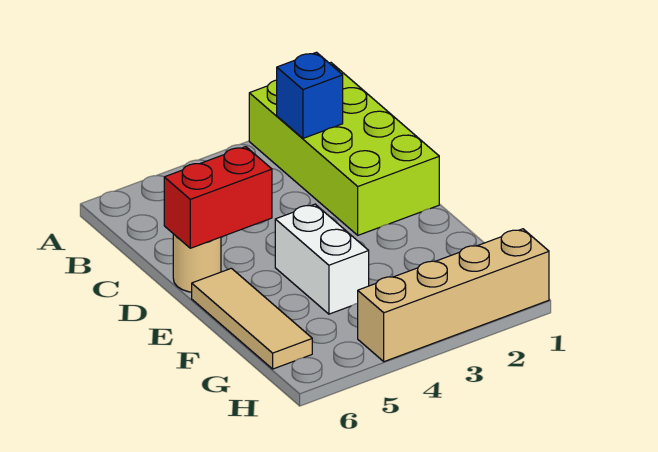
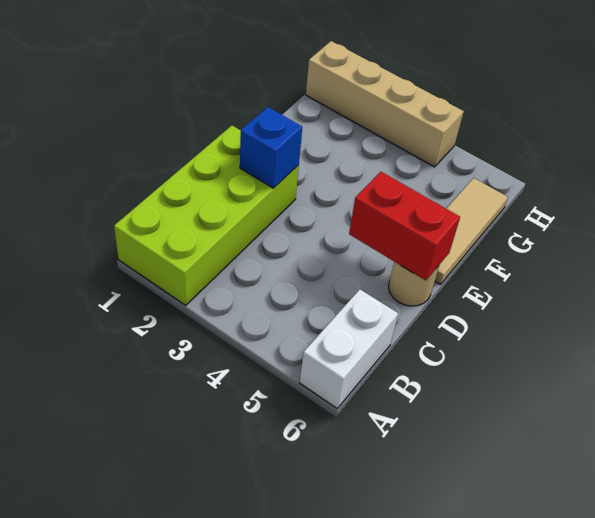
blue brick B2 level 2 -> blue brick D2 level 2
white brick E4:F4 level 1 -> white brick A6:B6 level 1

